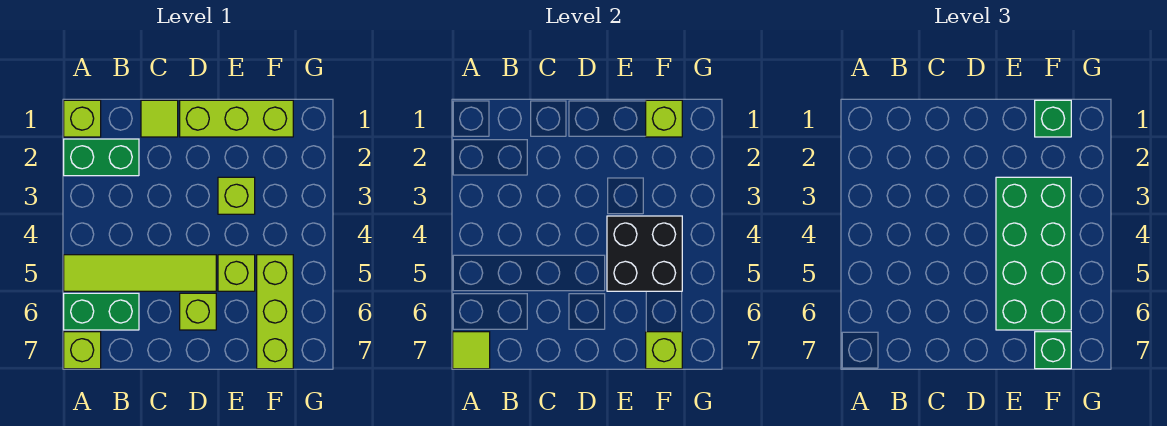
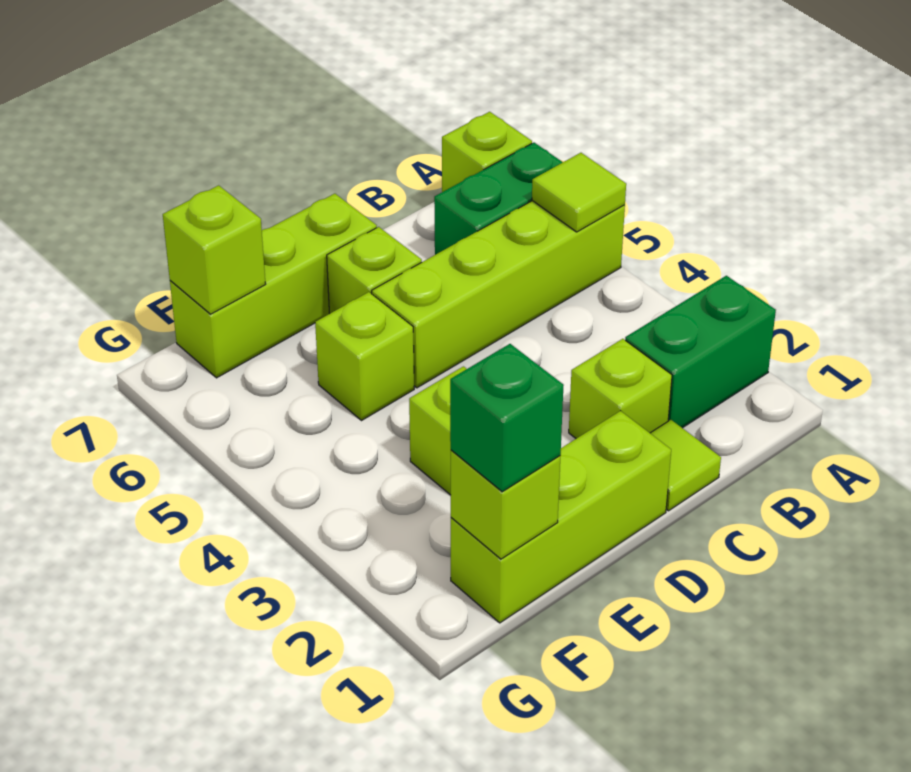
lime brick A1 level 1 -> lime brick C2 level 1
lime tile A5:D5 level 1 -> lime brick A5:D5 level 1
lime tile A7 level 2 -> lime tile A5 level 2
green brick E3:F6 level 3 -> none
black brick E4:F5 level 2 -> none
lime brick F5:F7 level 1 -> lime brick D7:F7 level 1
green brick F7 level 3 -> none

